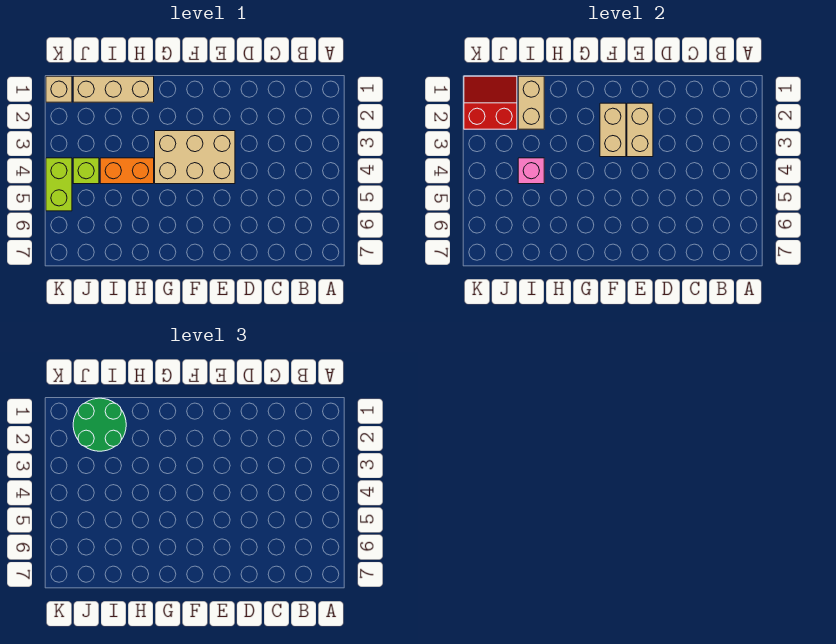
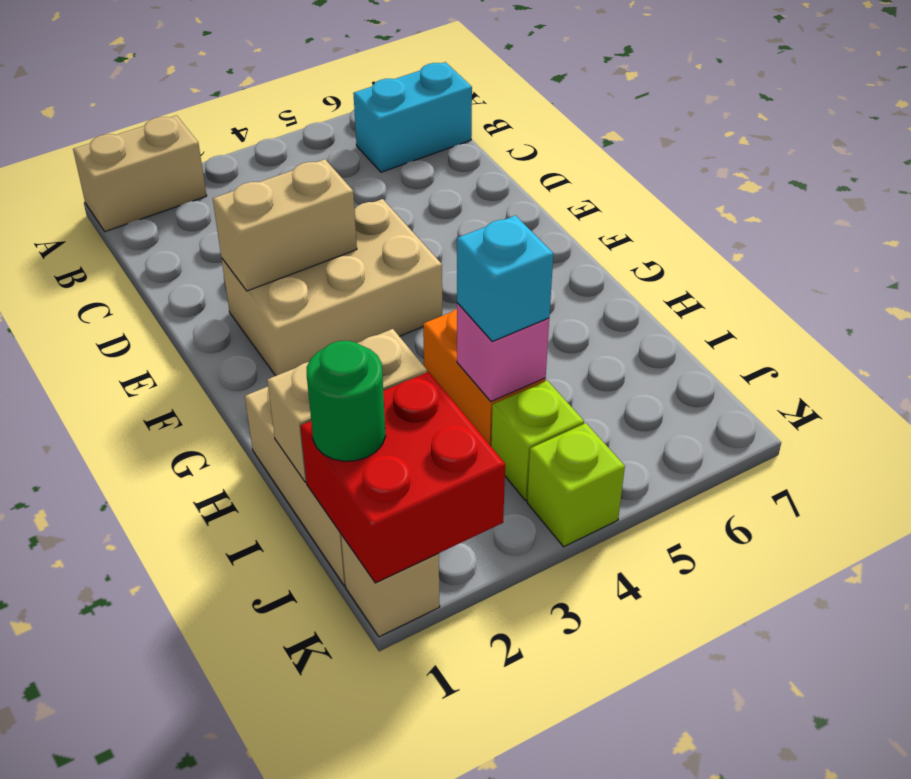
none -> cyan brick B6:B7 level 1
tan brick E3:G4 level 1 -> tan brick E2:F4 level 1
tan brick F2:F3 level 2 -> tan brick A1:A2 level 1
green round brick I1:J2 level 3 -> green round brick J1 level 3
none -> cyan brick I4 level 3
red slope J1:K2 level 2 top 2 -> red brick J1:K2 level 2
lime brick K4:K5 level 1 -> lime brick K4 level 1

